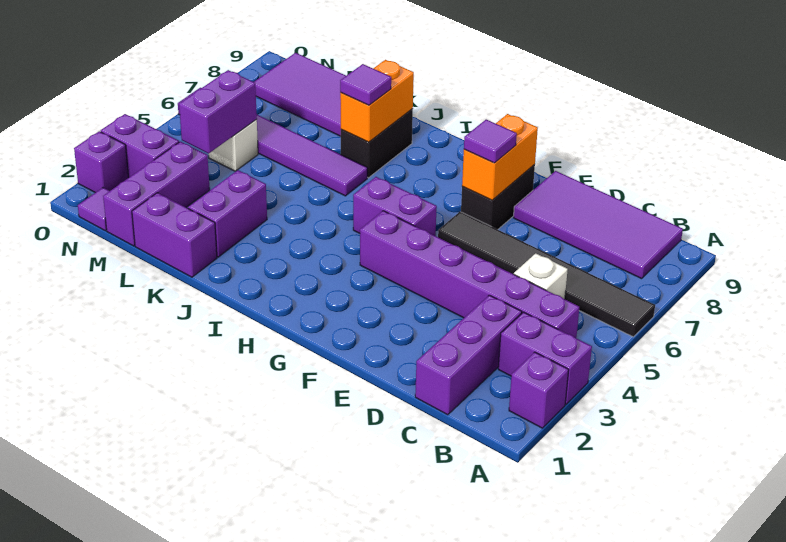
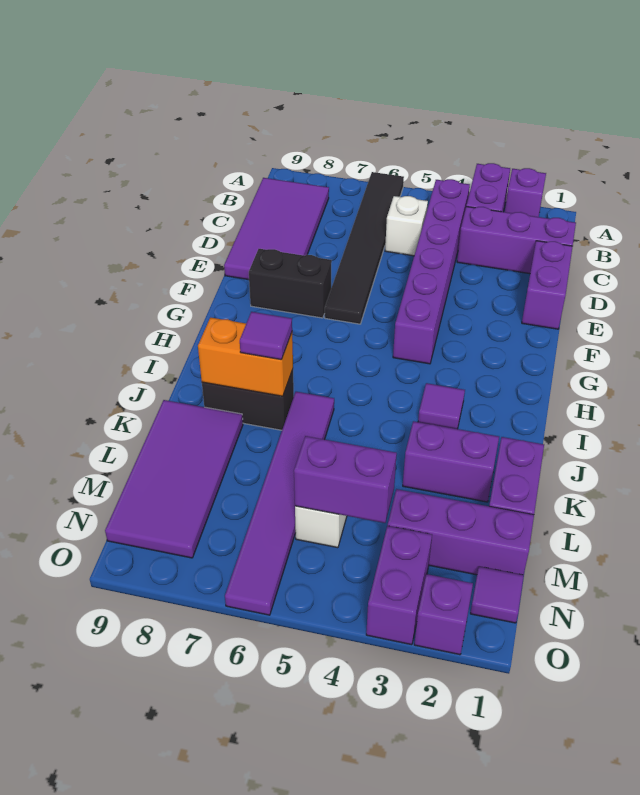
orange brick F7:F8 level 2 -> none
purple tile F7 level 3 -> purple tile I3 level 1
purple brick G5:H5 level 1 -> purple brick D1:E1 level 1

